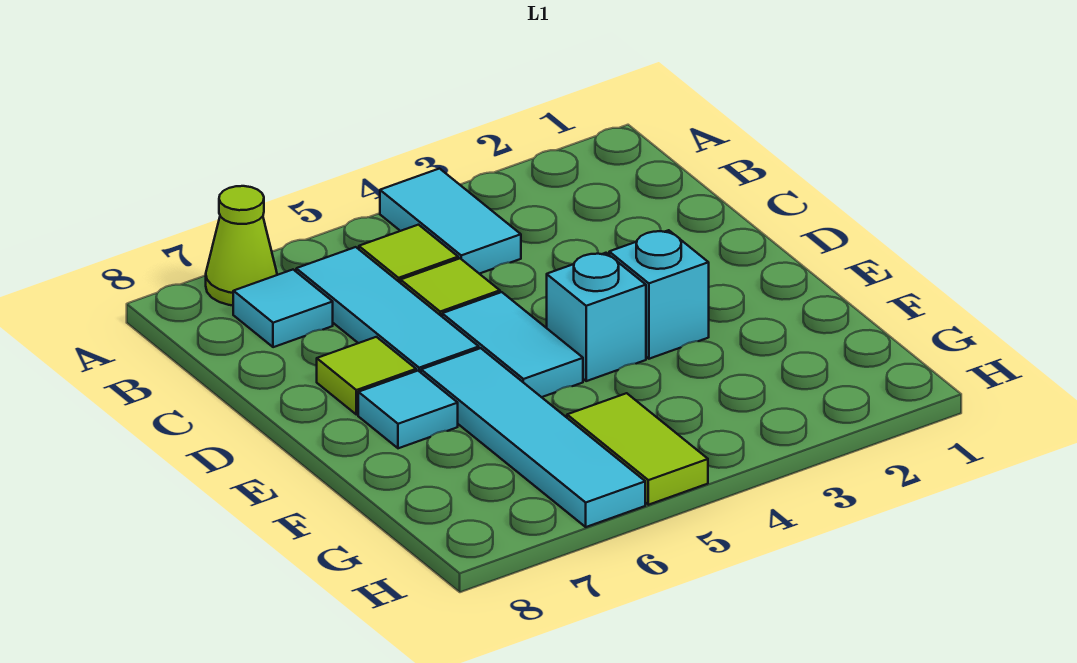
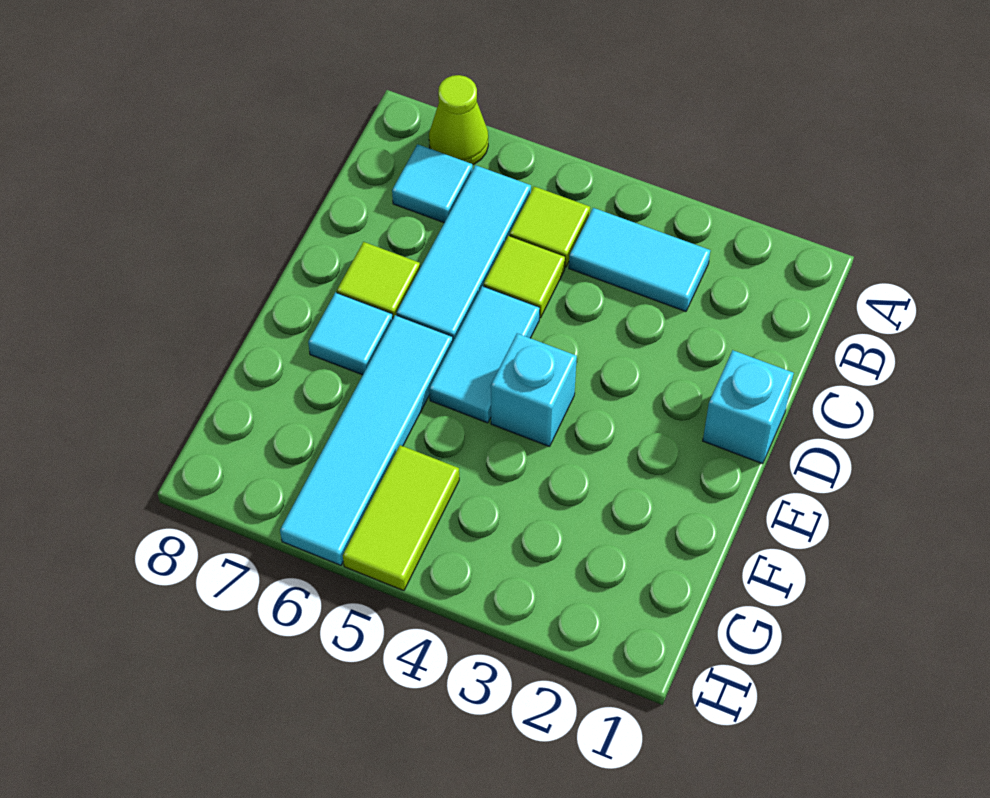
cyan tile A4:B4 level 1 -> cyan tile B3:B4 level 1
cyan brick E3 level 1 -> cyan brick D1 level 1

